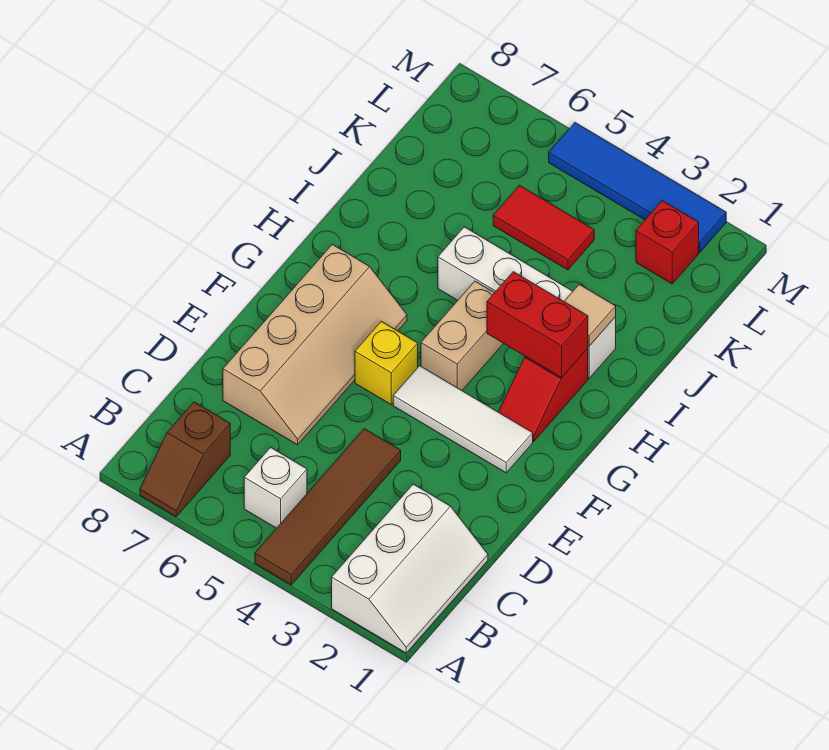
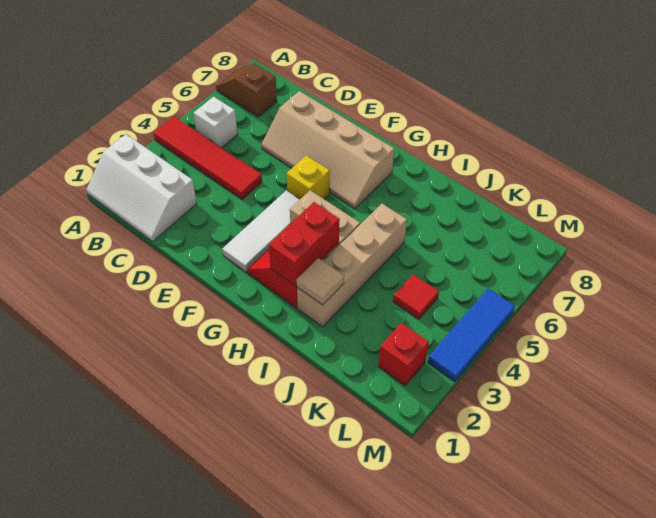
brown tile A4:D4 level 1 -> red tile A4:D4 level 1
white brick I2:I5 level 1 -> tan brick I2:I5 level 1
red tile K4:K5 level 1 -> red tile K4 level 1
blue tile M2:M5 level 1 -> blue tile M3:M5 level 1

